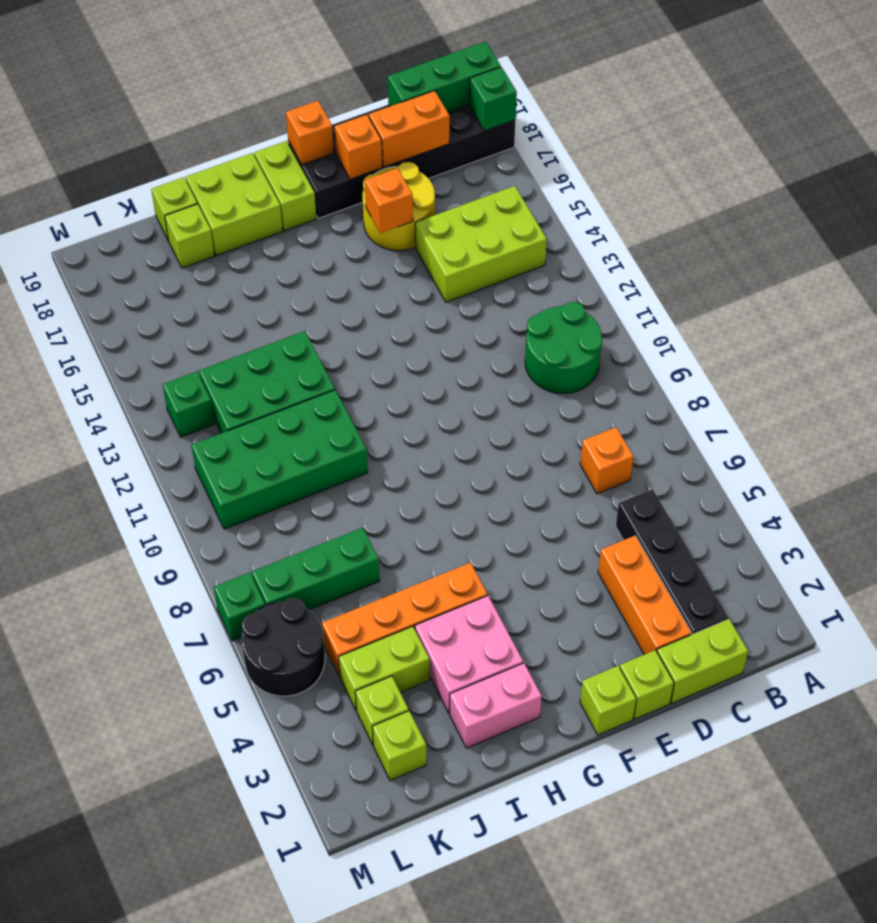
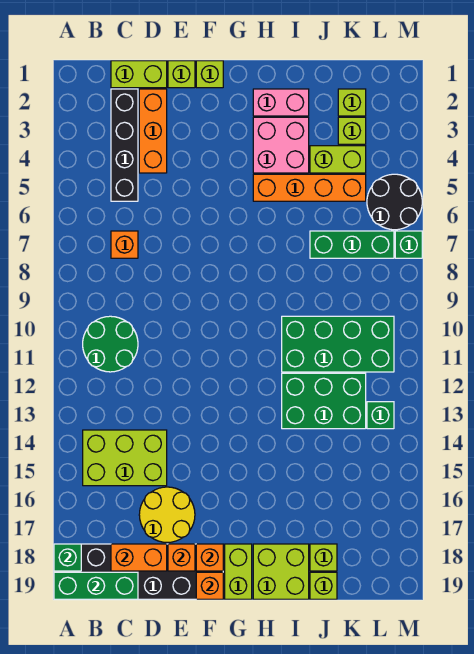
orange brick E16 level 2 -> orange brick F18 level 2

